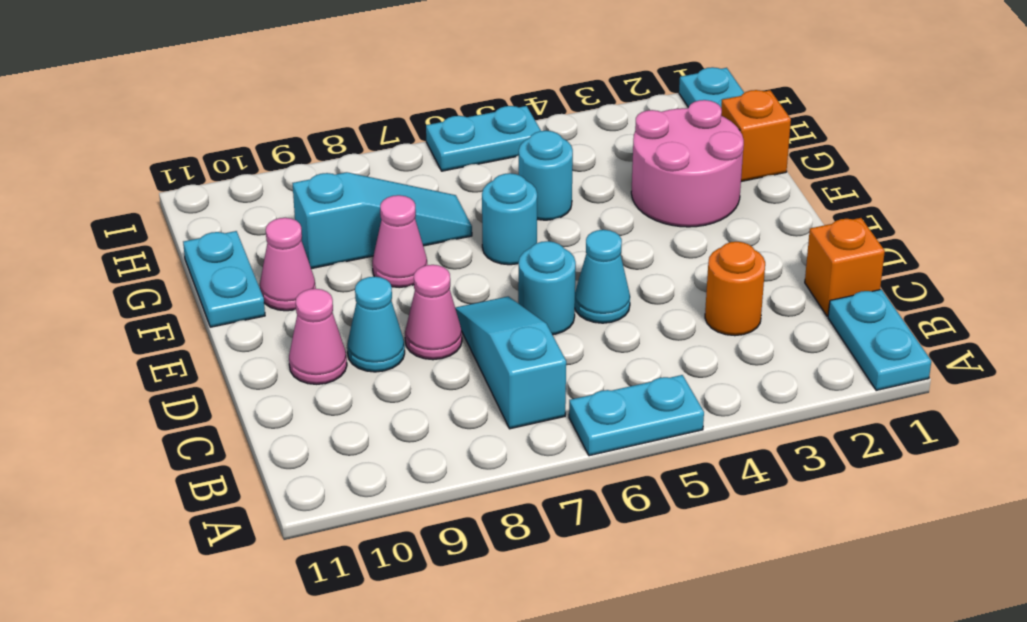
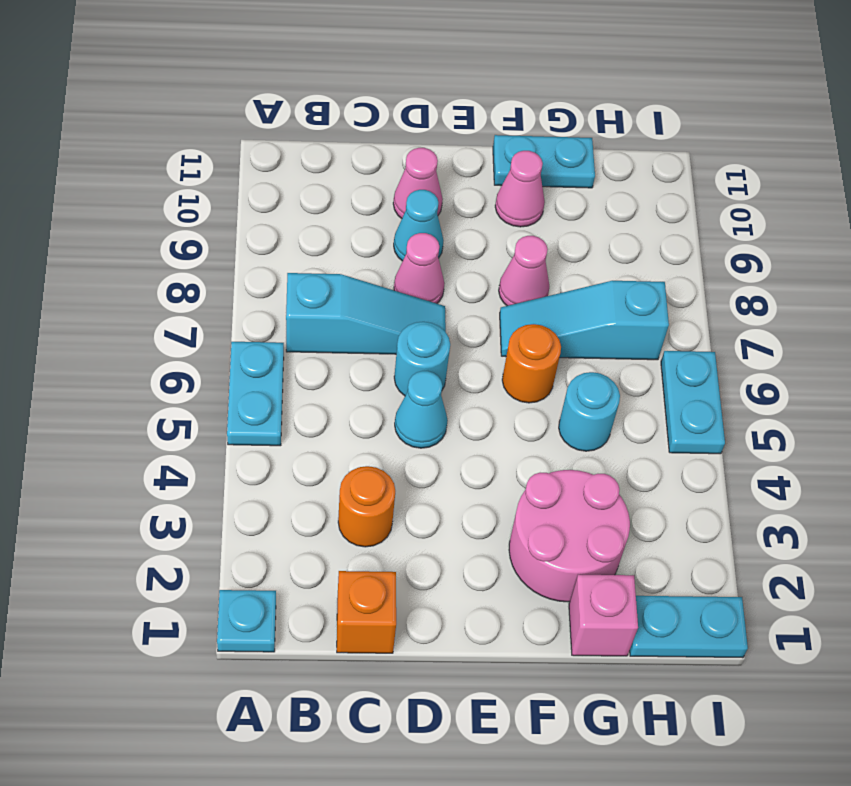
cyan plate A1:B1 level 1 -> cyan plate A1 level 1
cyan round brick F6 level 1 -> orange round brick F6 level 1
orange brick G1 level 1 -> pink brick G1 level 1
cyan slope G7:G9 level 1 top 9 -> cyan slope F7:H7 level 1 top H

